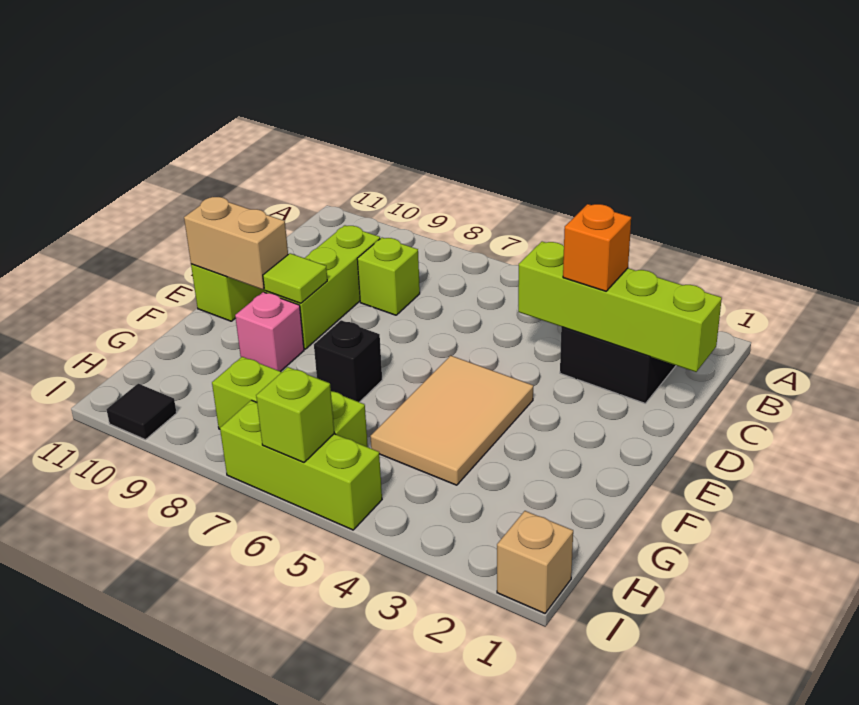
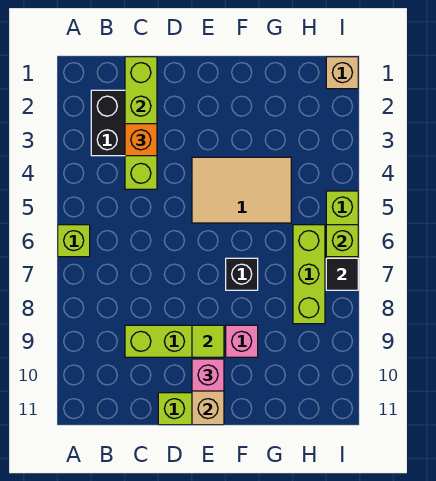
lime brick C8 level 1 -> lime brick A6 level 1
none -> pink brick E10 level 3
black tile I10 level 1 -> black tile I7 level 2

